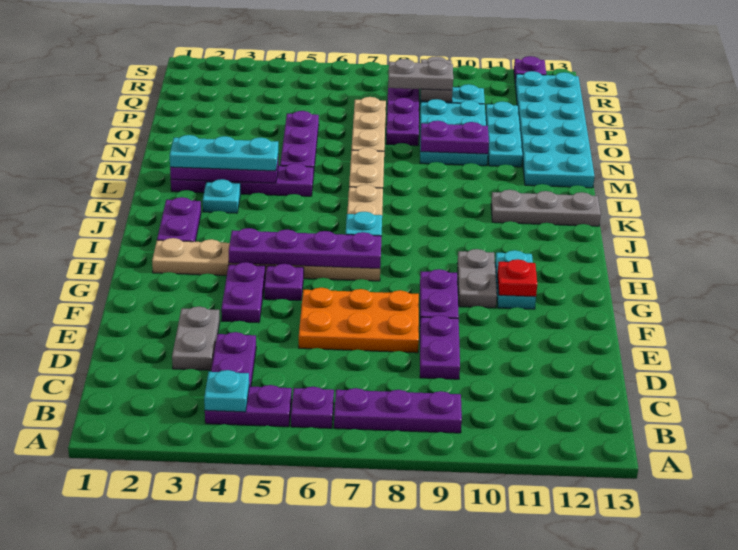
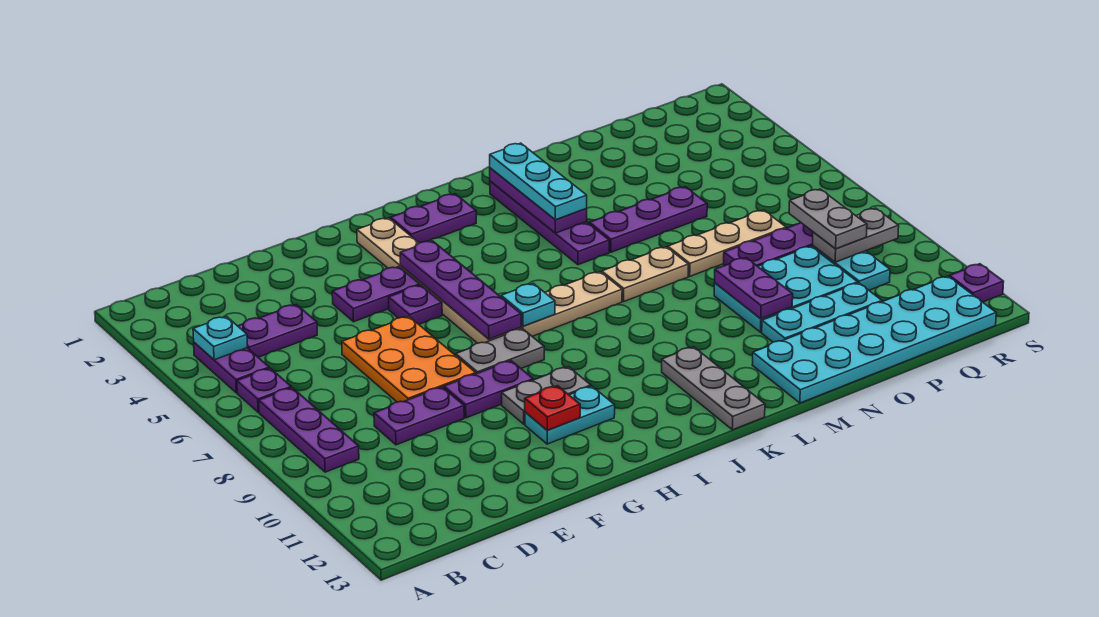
grey plate D3:E3 level 1 -> grey plate G8:H8 level 1
cyan plate K3 level 1 -> none

